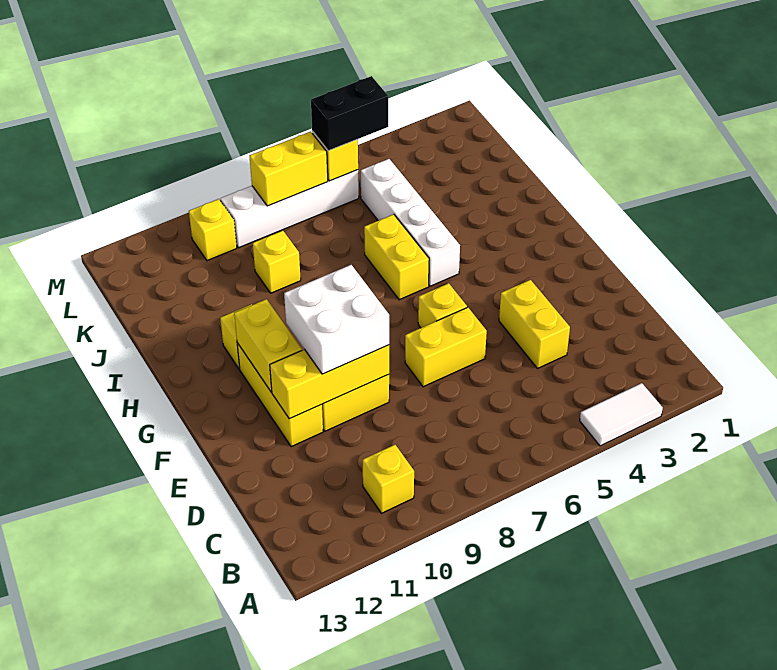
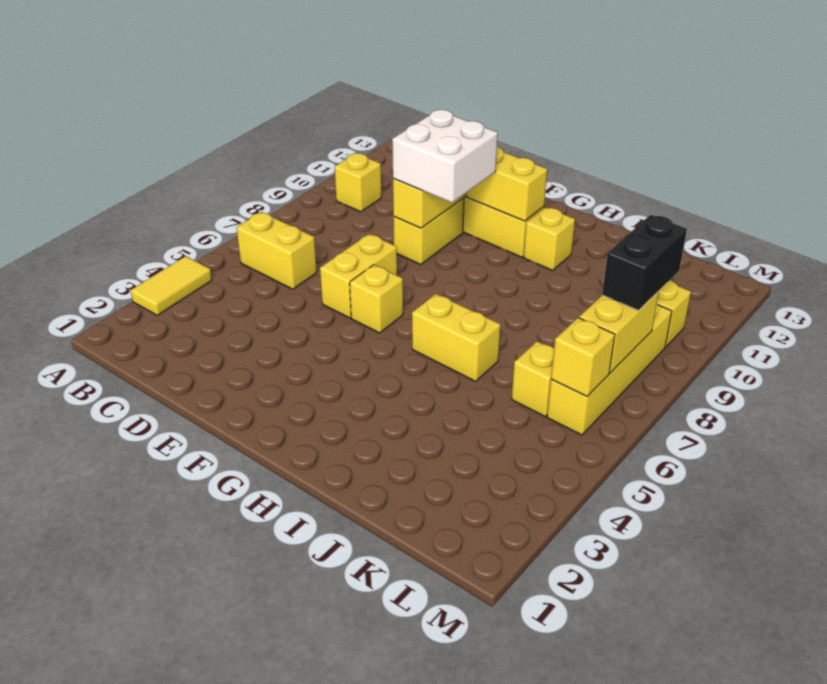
white tile A3:A4 level 1 -> yellow tile A3:A4 level 1
yellow brick D4:E4 level 1 -> yellow brick B6:C6 level 1
white brick H5:K5 level 1 -> none
yellow brick J9 level 1 -> yellow brick K6 level 1
black brick L5:L6 level 3 -> black brick L8:L9 level 3
white brick L6:L9 level 1 -> yellow brick L6:L9 level 1

